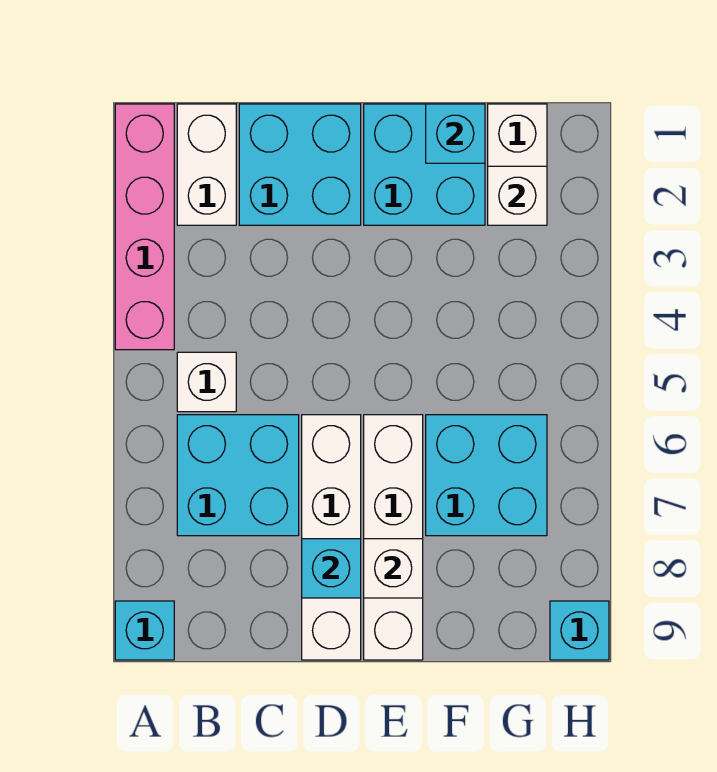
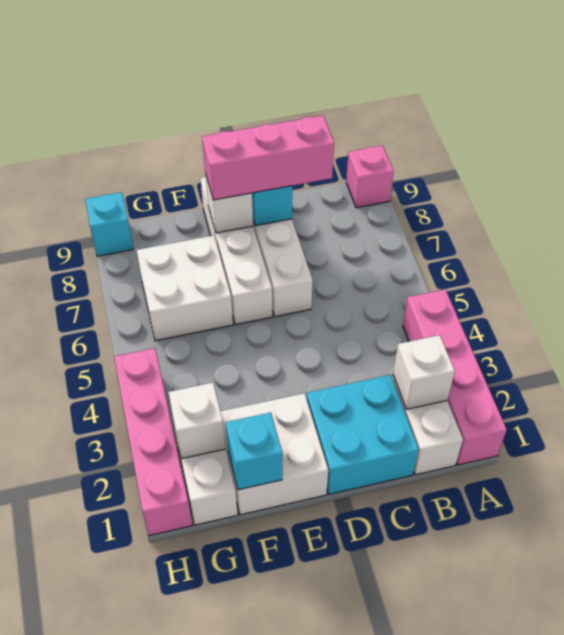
cyan brick A9 level 1 -> pink brick A9 level 1
white brick B5 level 1 -> white brick B2 level 2
cyan brick B6:C7 level 1 -> none
none -> pink brick C8:E8 level 3
cyan brick E1:F2 level 1 -> white brick E1:F2 level 1
cyan brick F6:G7 level 1 -> white brick F6:G7 level 1
none -> pink brick H1:H4 level 1

